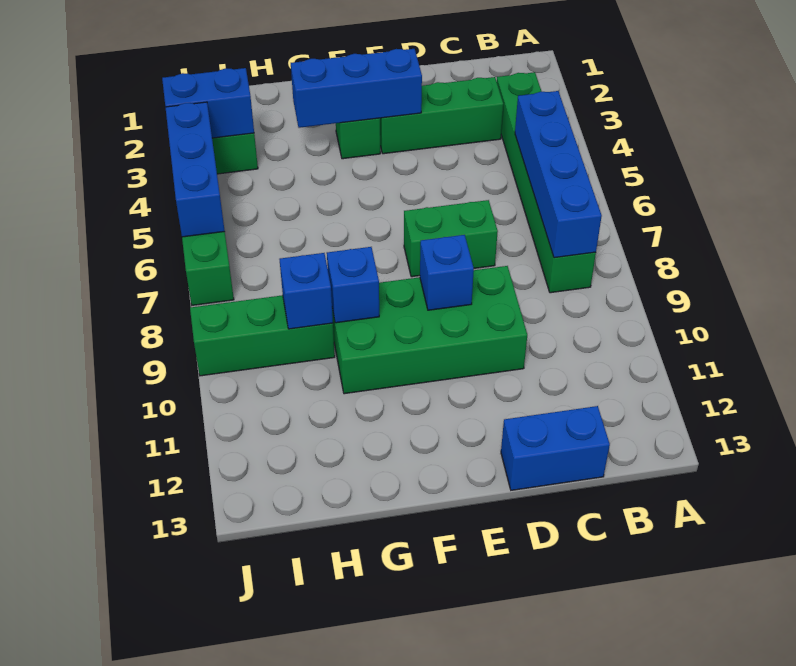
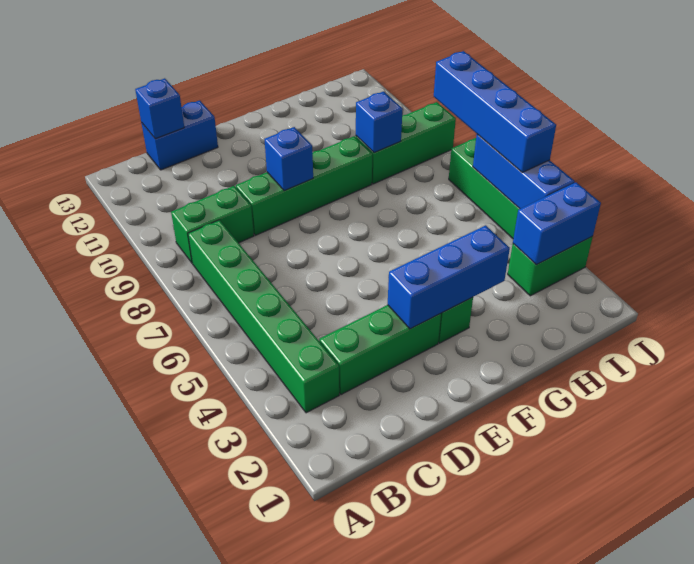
blue brick B5:B8 level 2 -> blue brick J5:J8 level 3
green brick D7:E7 level 1 -> green brick B9:C9 level 1
green brick D9:G10 level 1 -> green brick D9:G9 level 1
blue brick G9 level 2 -> blue brick C13 level 2

